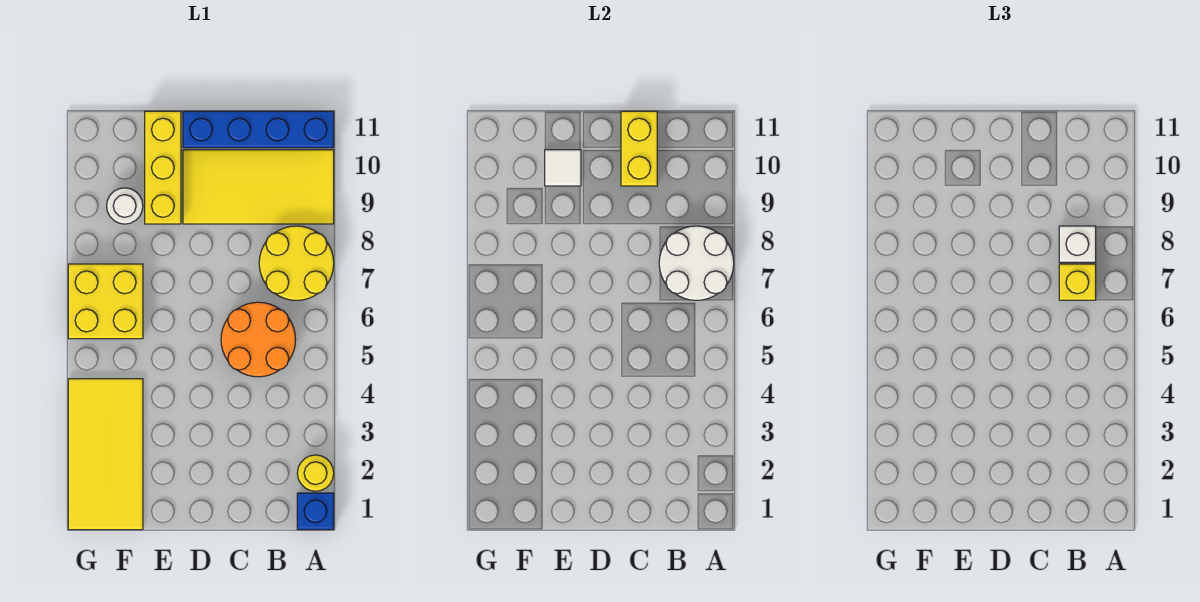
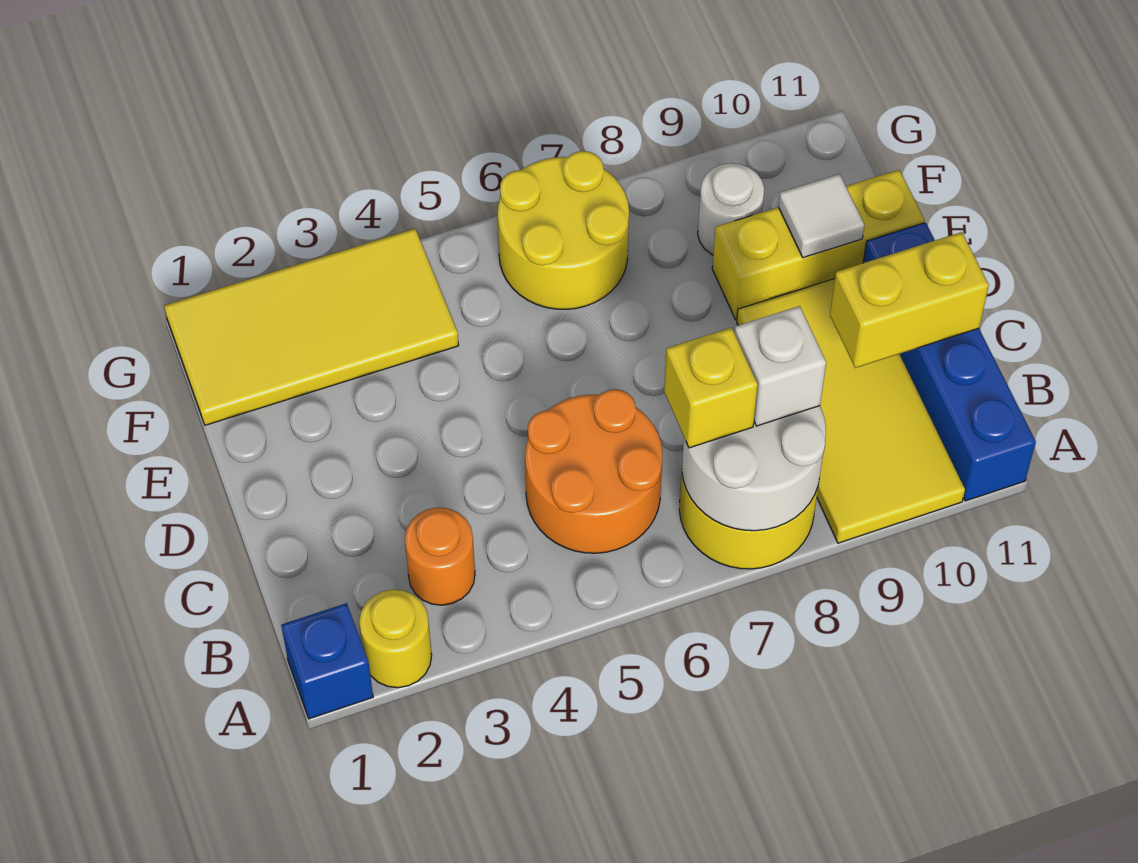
none -> orange round brick B3 level 1
yellow brick F6:G7 level 1 -> yellow round brick F6:G7 level 1

